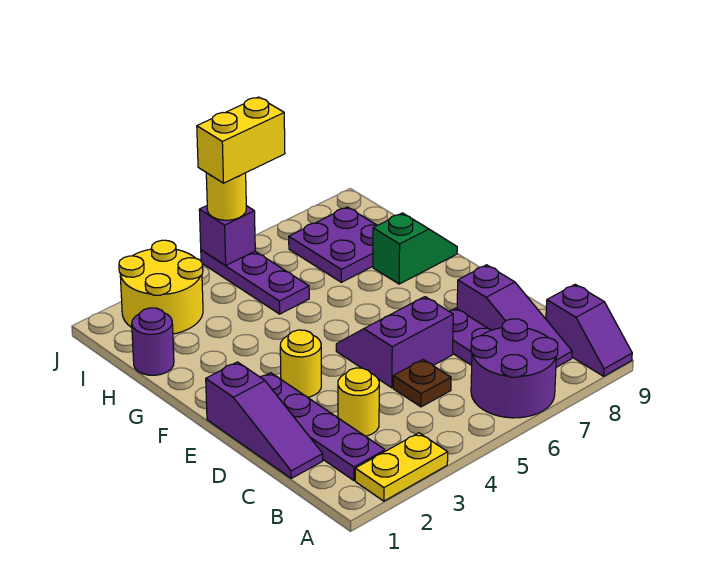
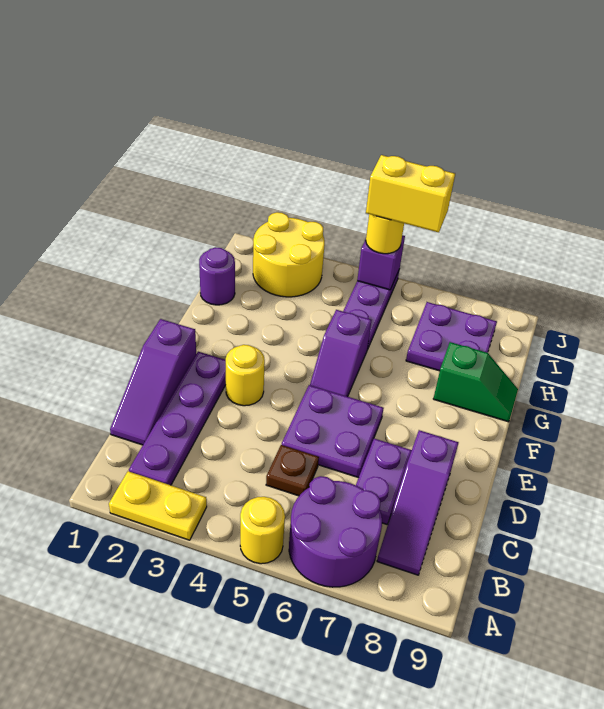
purple slope A9:B9 level 1 top B -> purple slope F5:G5 level 1 top G
yellow round brick C3 level 1 -> yellow round brick A5 level 1
purple slope D5:E6 level 1 top D -> purple plate D5:E6 level 1

